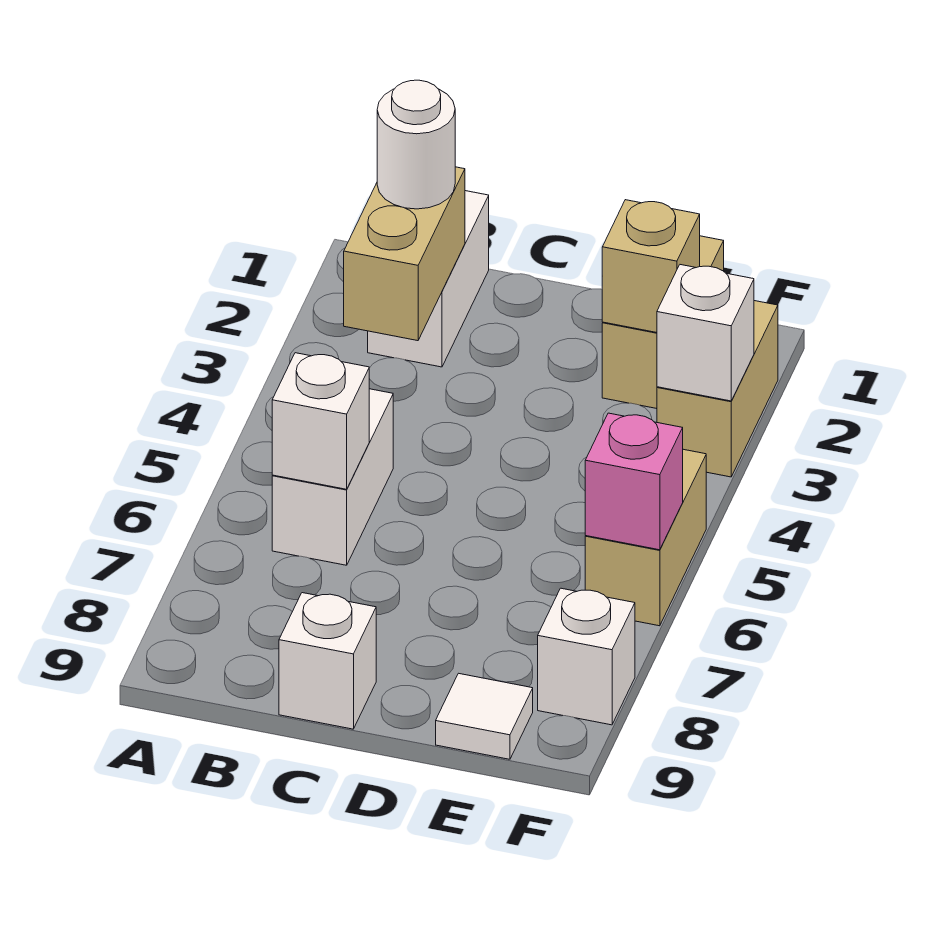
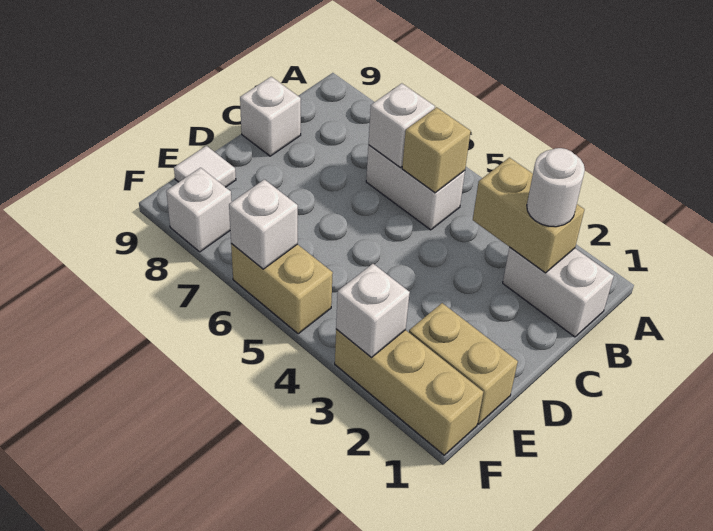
tan brick E2 level 2 -> tan brick B5 level 2
tan brick F2:F3 level 1 -> tan brick F1:F3 level 1
pink brick F6 level 2 -> white brick F6 level 2

